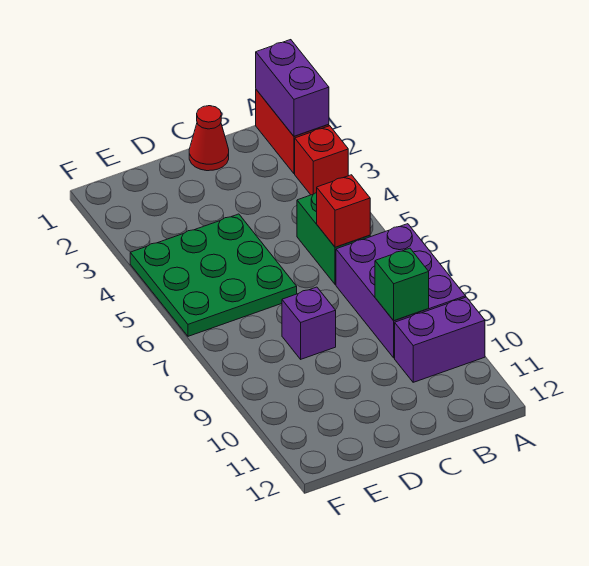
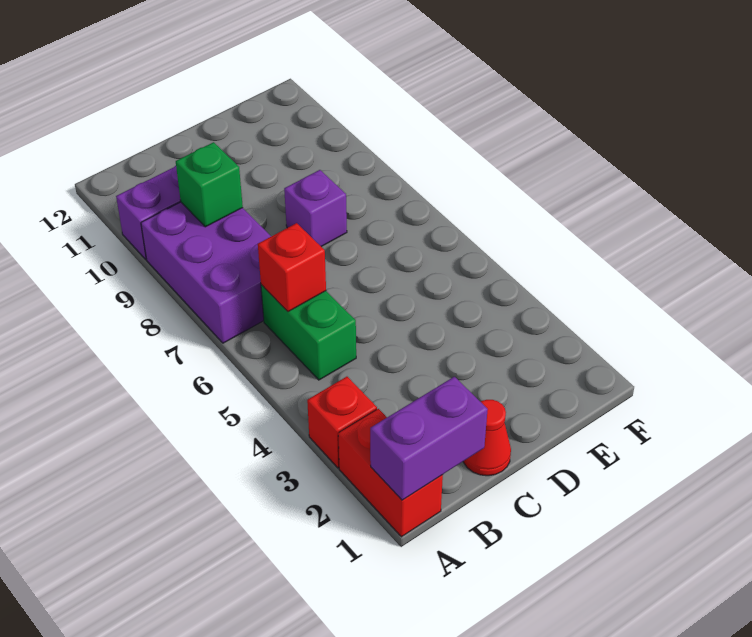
purple brick A1:A2 level 2 -> purple brick A1:B1 level 2
green plate D4:F6 level 1 -> none

